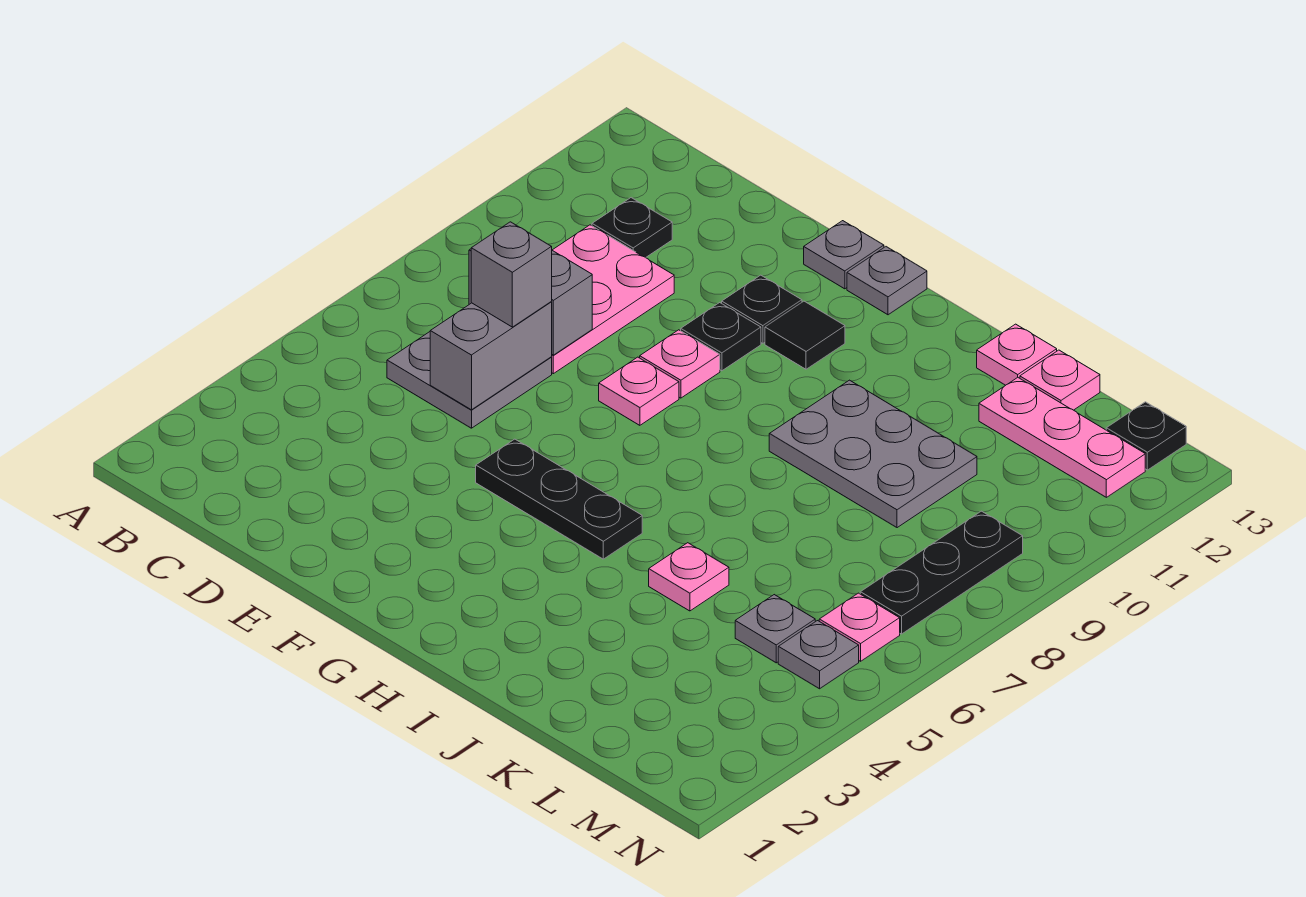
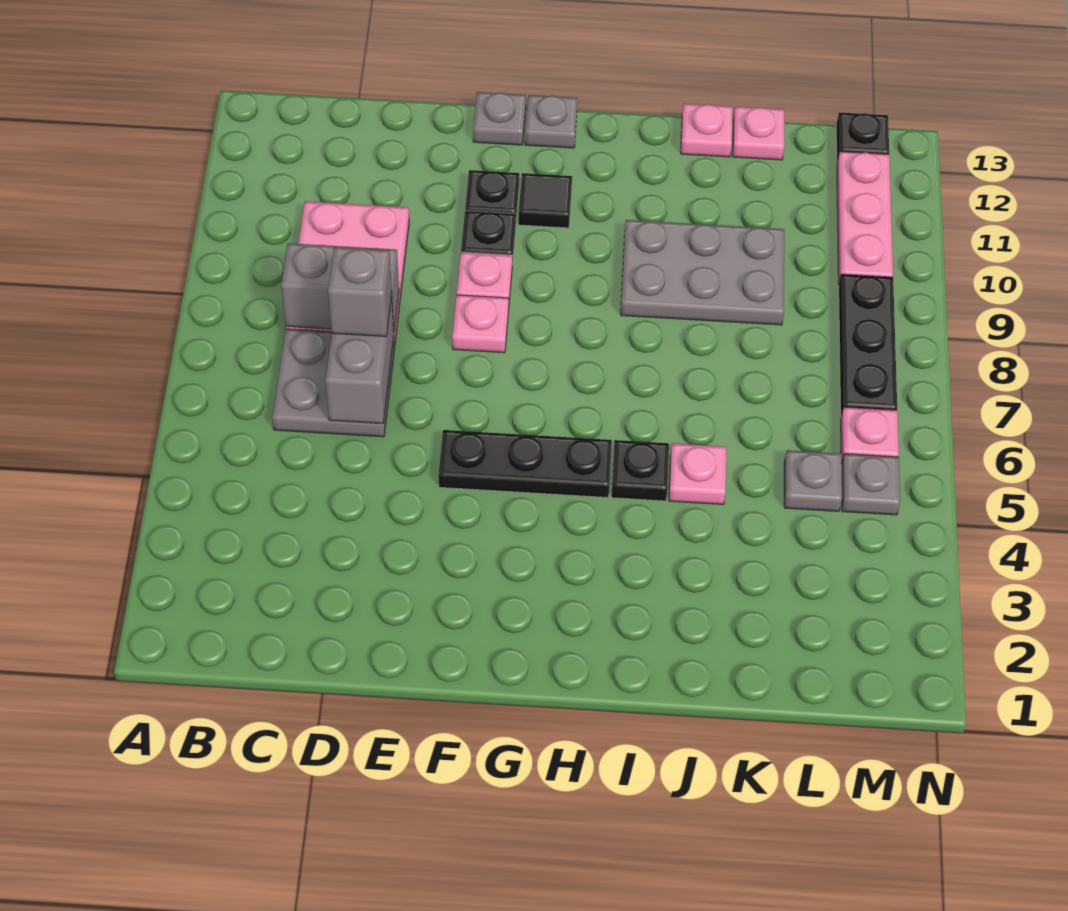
black plate C11 level 1 -> black plate I5 level 1
pink plate K12:M12 level 1 -> pink plate M10:M12 level 1

